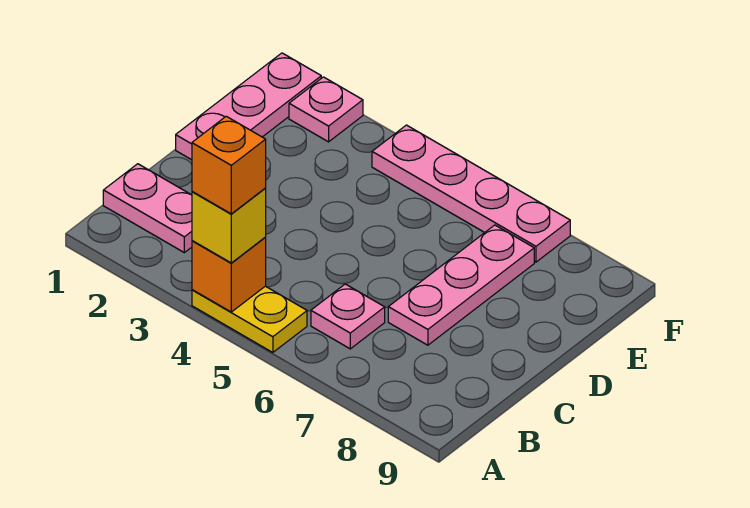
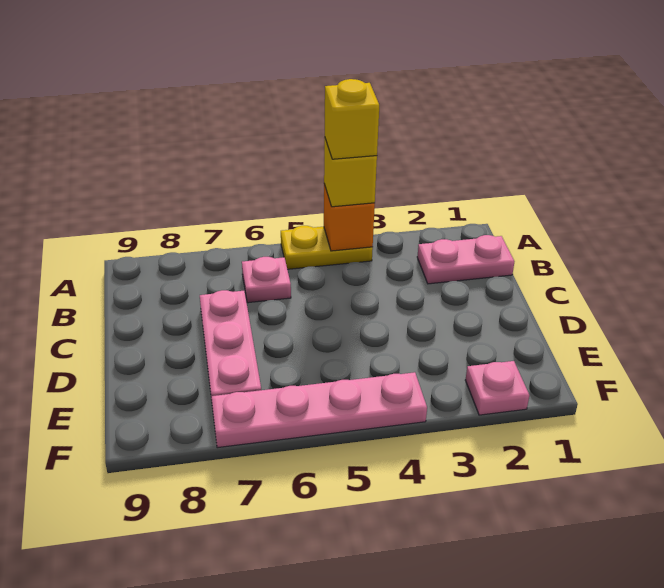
orange brick A4 level 4 -> yellow brick A4 level 4
pink plate D1:F1 level 1 -> none

